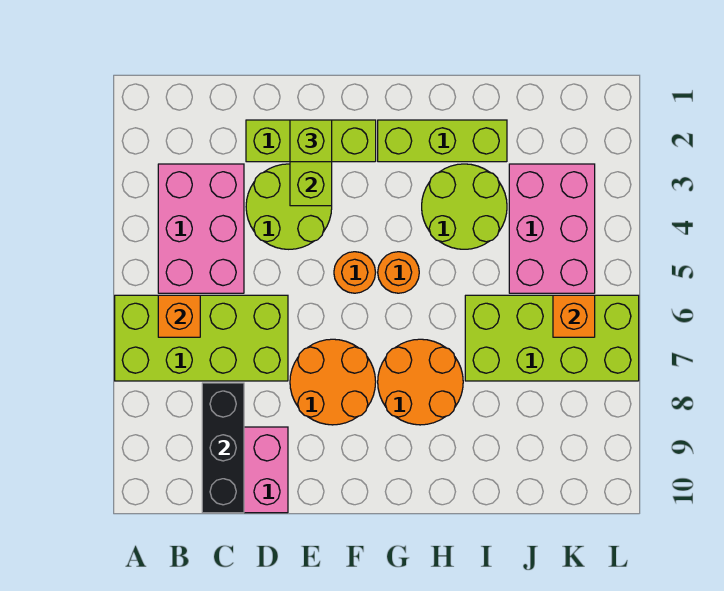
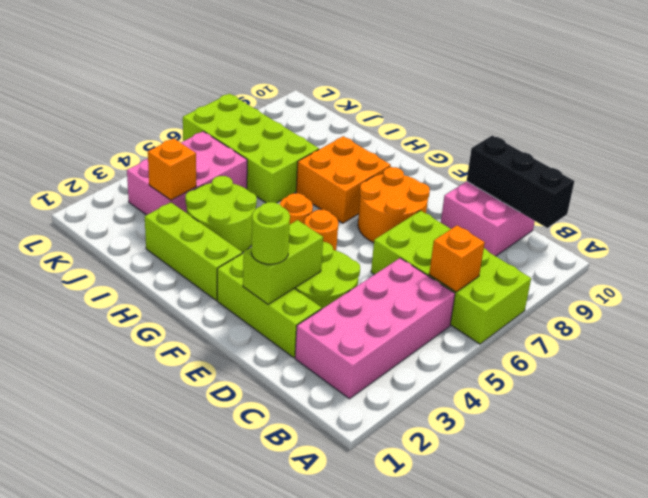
pink brick B3:C5 level 1 -> pink brick B2:C5 level 1
black brick C8:C10 level 2 -> black brick B10:D10 level 2
lime brick E2 level 3 -> lime round brick E2 level 3
orange round brick G7:H8 level 1 -> orange brick G7:H8 level 1
orange brick K6 level 2 -> orange brick J3 level 2

